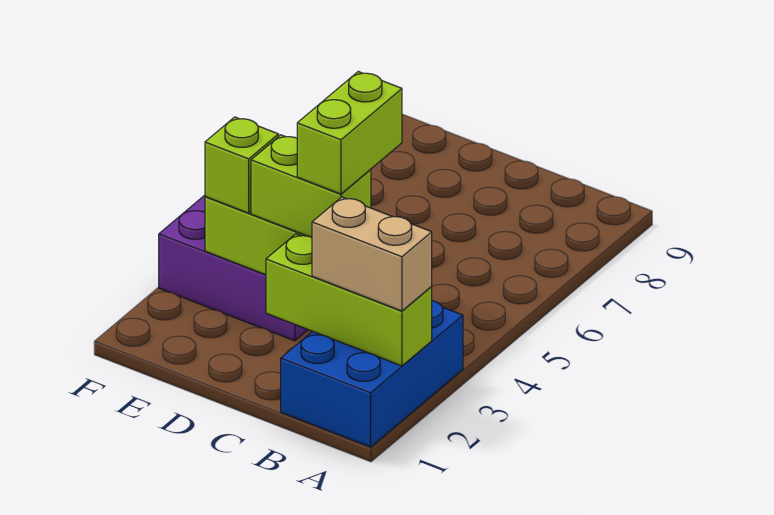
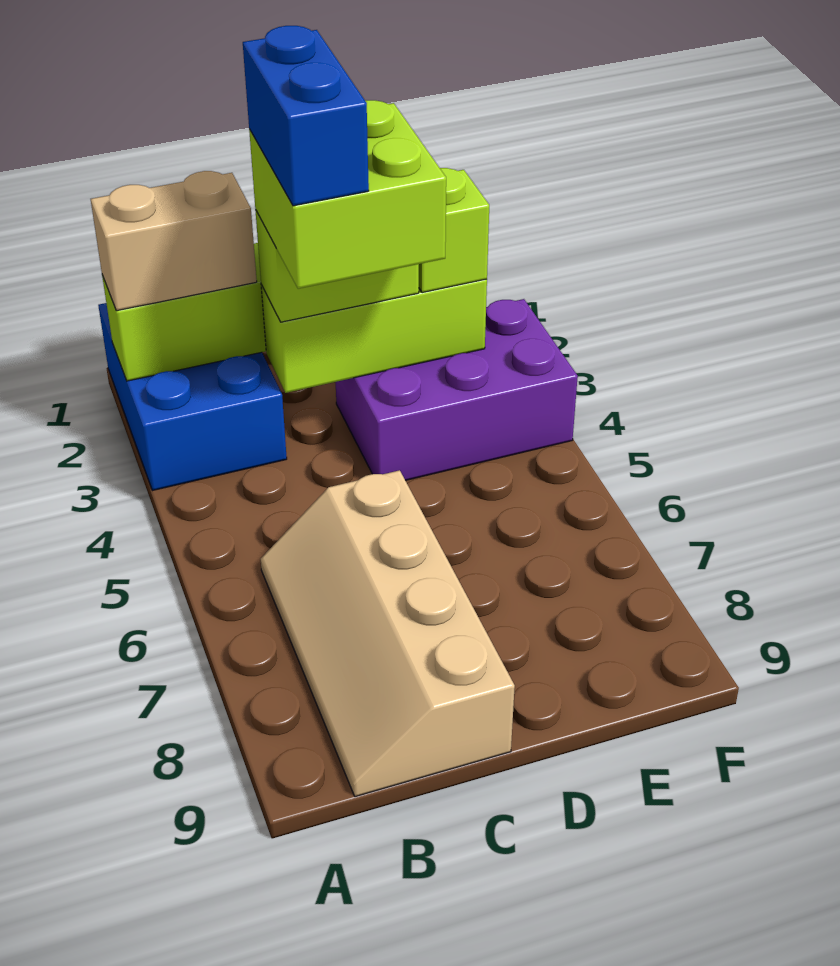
none -> tan slope B6:C9 level 1 top C
lime brick C3:C4 level 4 -> lime brick C3:D4 level 4
none -> blue brick C3:C4 level 5

